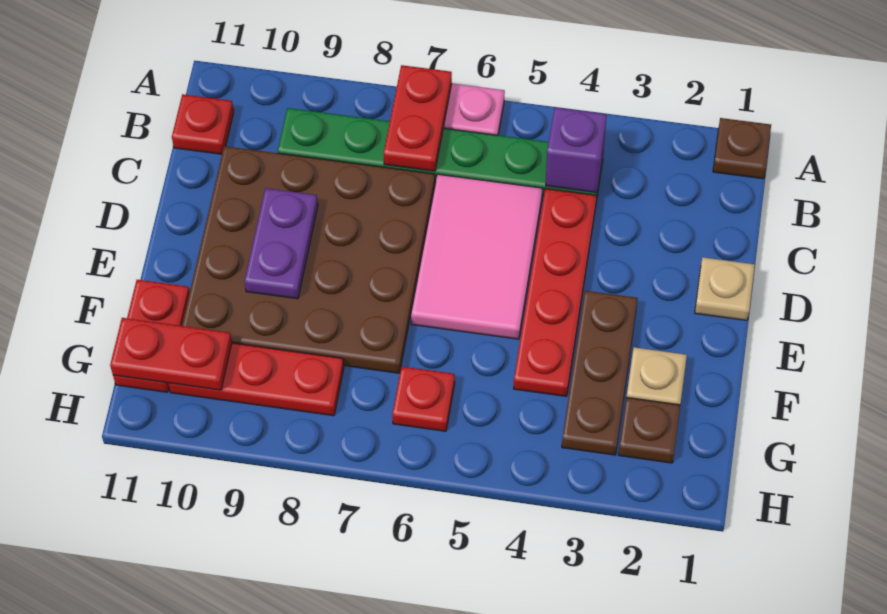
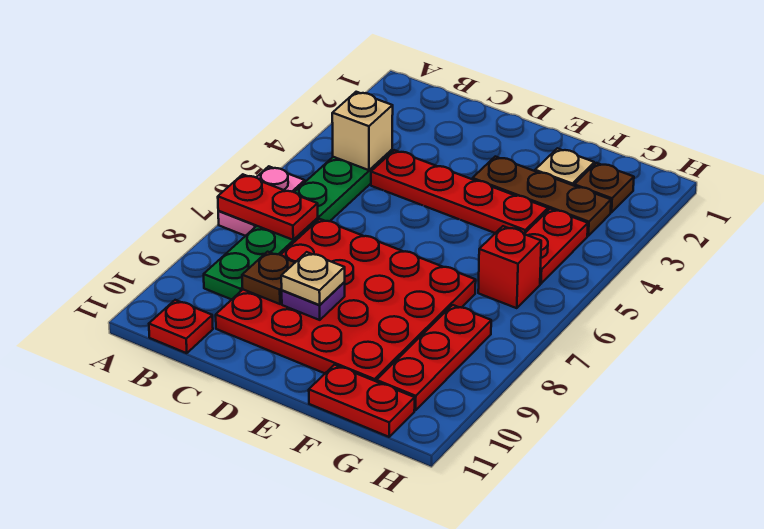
brown plate A1 level 1 -> brown plate C9 level 2
purple brick B4 level 2 -> tan brick B4 level 2
pink tile C5:E6 level 1 -> none
brown plate C7:F10 level 1 -> red plate C7:F10 level 1
tan plate D1 level 1 -> tan plate D9 level 3
purple plate D9:E9 level 2 -> purple plate D9 level 2
red plate G6 level 1 -> red brick G6 level 1
red plate G10:G11 level 2 -> red plate G4:G5 level 1

